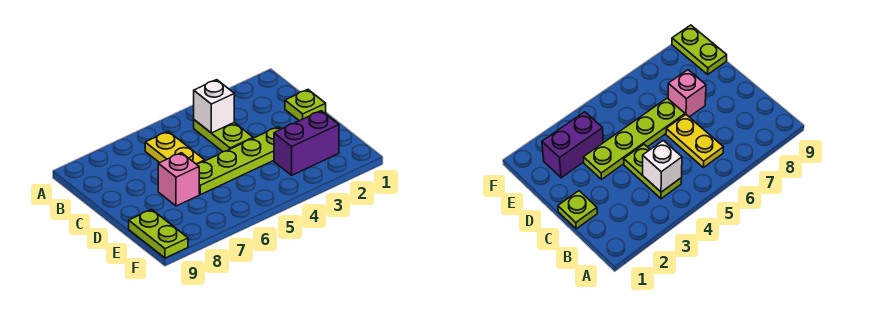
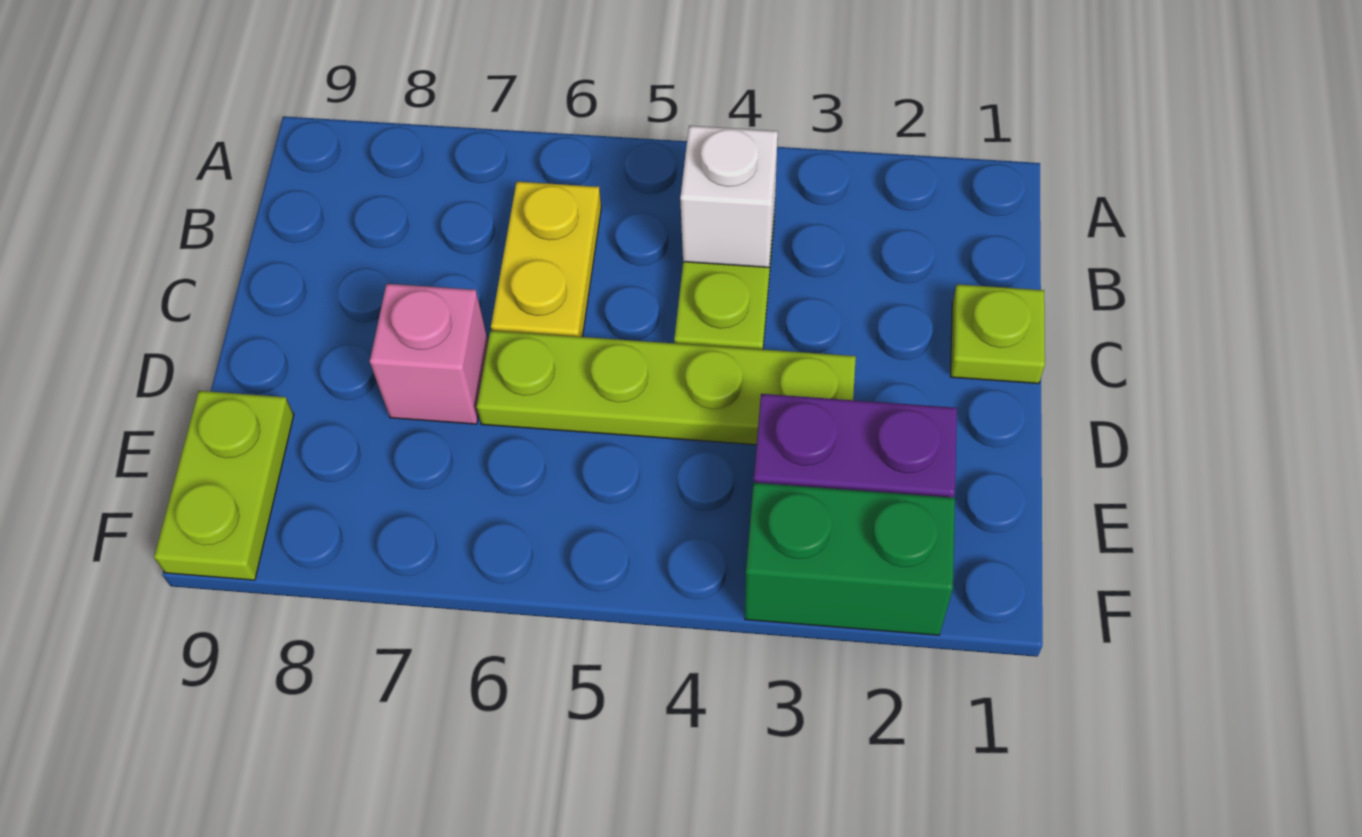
none -> green brick F2:F3 level 1

